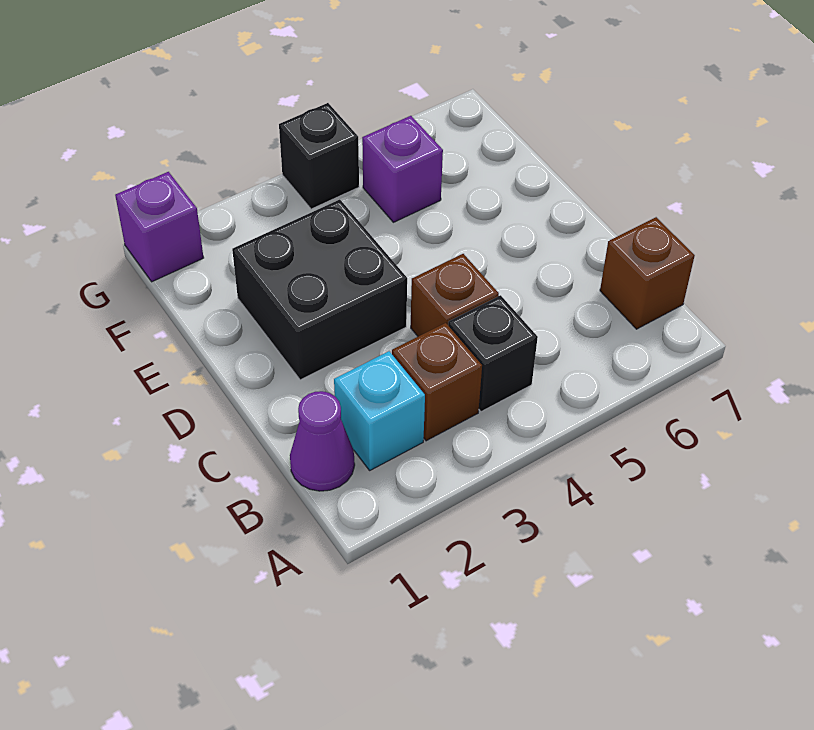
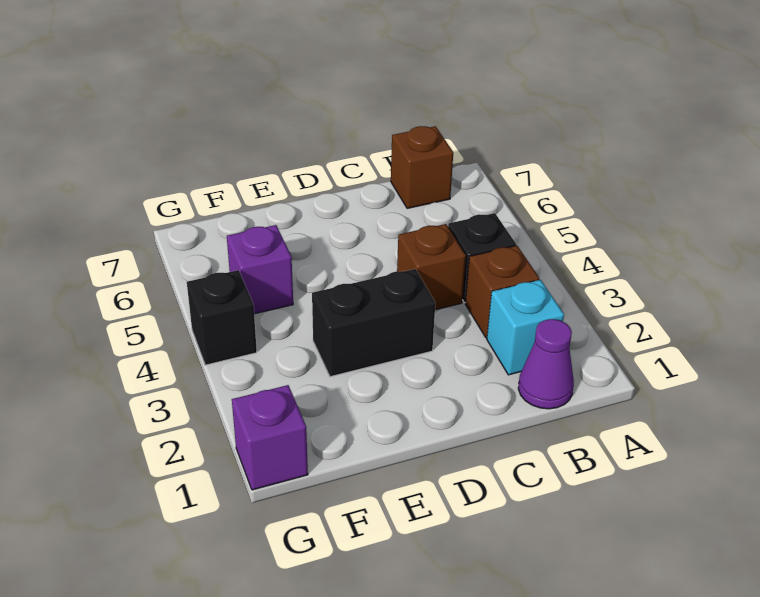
black brick D2:E3 level 1 -> black brick D3:E3 level 1

